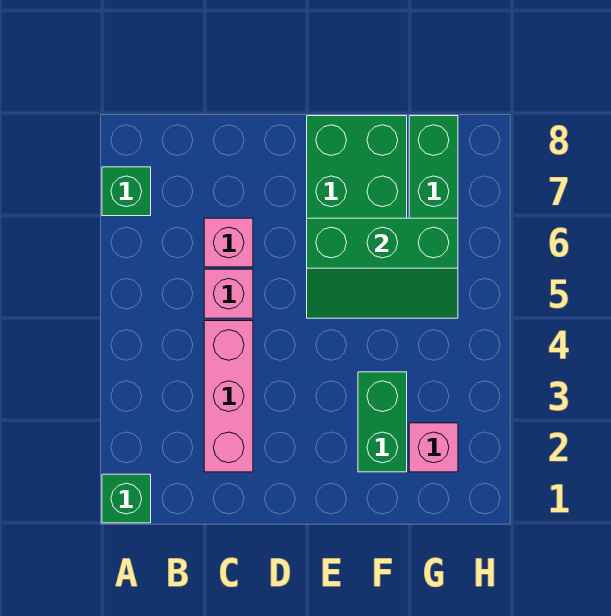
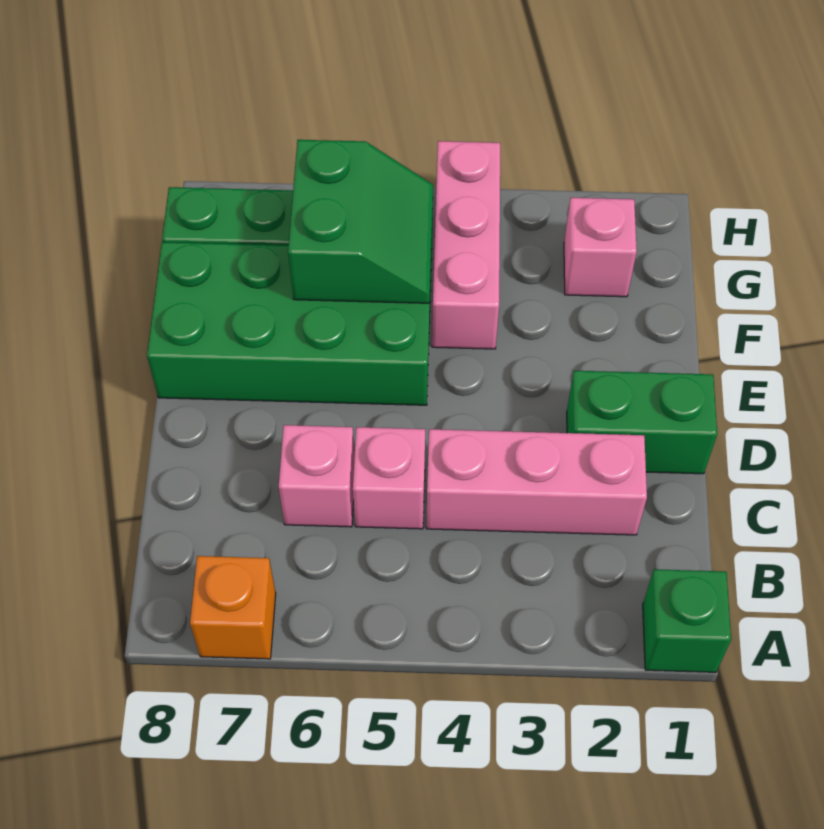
green brick A7 level 1 -> orange brick A7 level 1
green slope E5:G6 level 2 top 6 -> green slope F5:G6 level 2 top 6
green brick F2:F3 level 1 -> green brick D1:D2 level 1
none -> pink brick F4:H4 level 1

